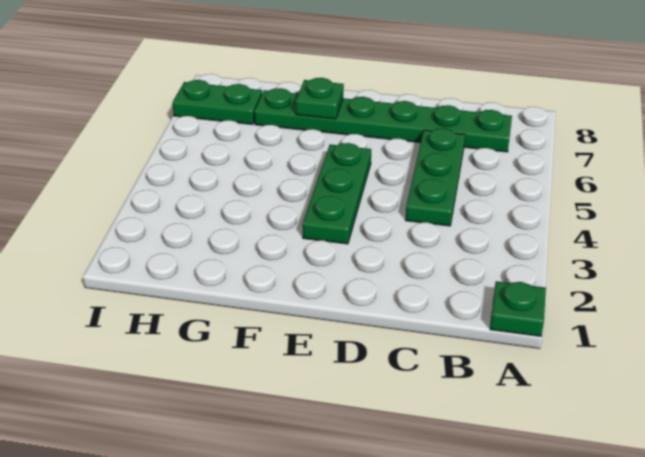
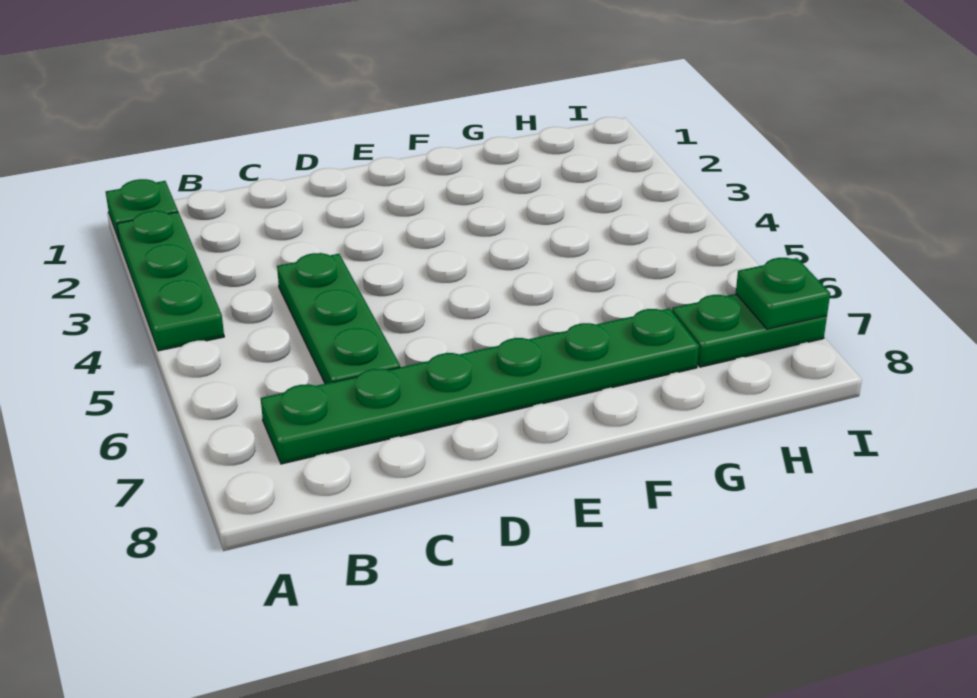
green plate E3:E5 level 1 -> green plate A2:A4 level 1
green plate F7 level 2 -> green plate I7 level 2

